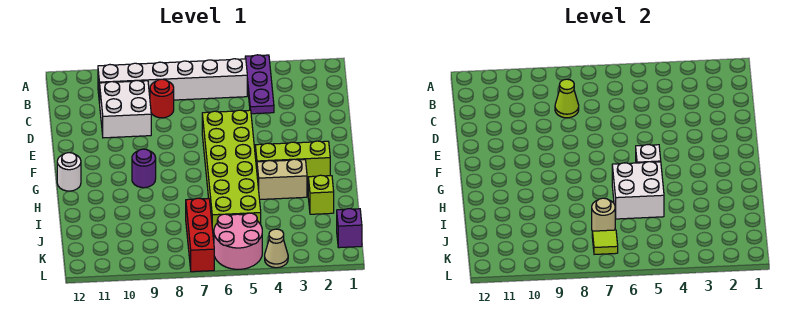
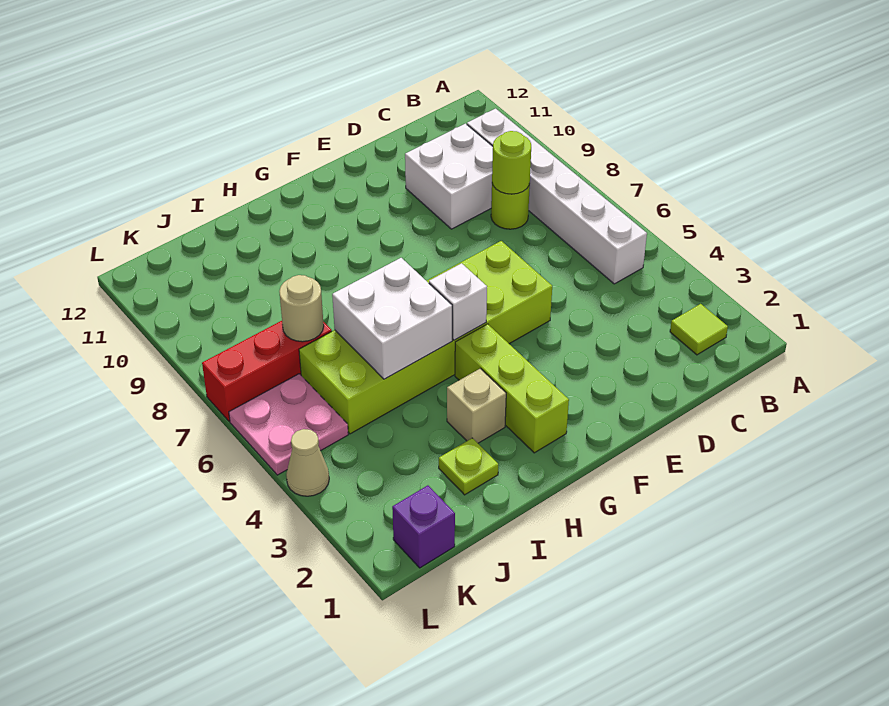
purple plate A4:C4 level 1 -> none
red round brick C8 level 1 -> lime round brick C8 level 1
lime cone C8 level 2 -> lime round brick C8 level 2
purple round brick G9 level 1 -> none
white round brick G12 level 1 -> none
tan brick H3:H4 level 1 -> tan brick H3 level 1
lime brick I2 level 1 -> lime plate I2 level 1
pink round brick K5:L6 level 1 -> pink plate K5:L6 level 1
lime tile K7 level 2 -> lime tile B2 level 1

